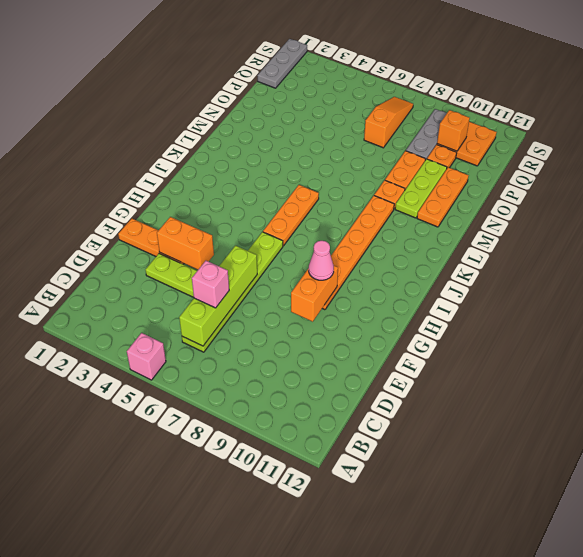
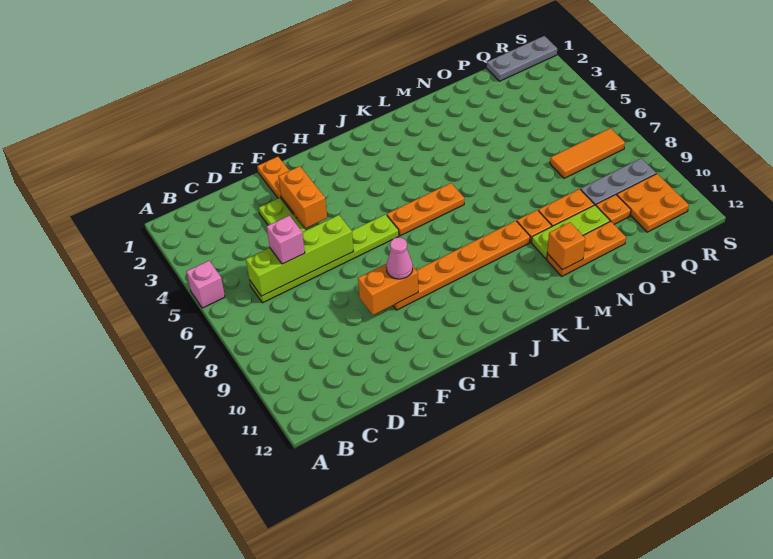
orange slope P7:R7 level 1 top P -> orange tile P7:R7 level 1
orange brick Q10 level 2 -> orange brick M11 level 2

